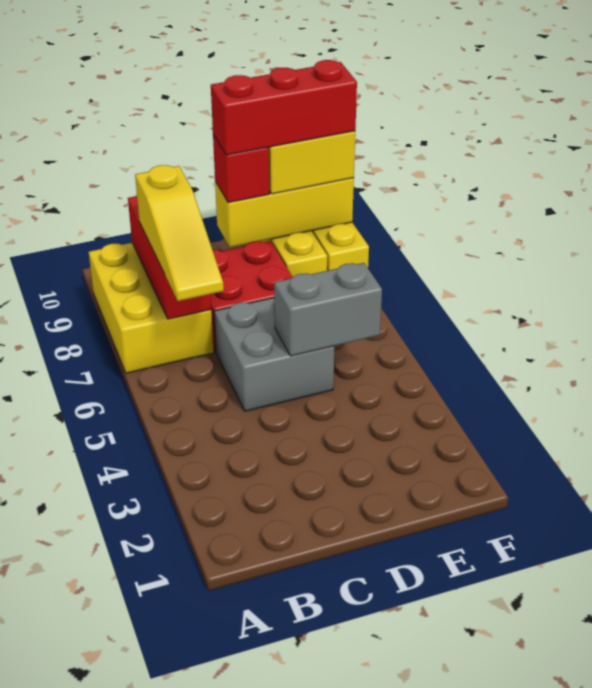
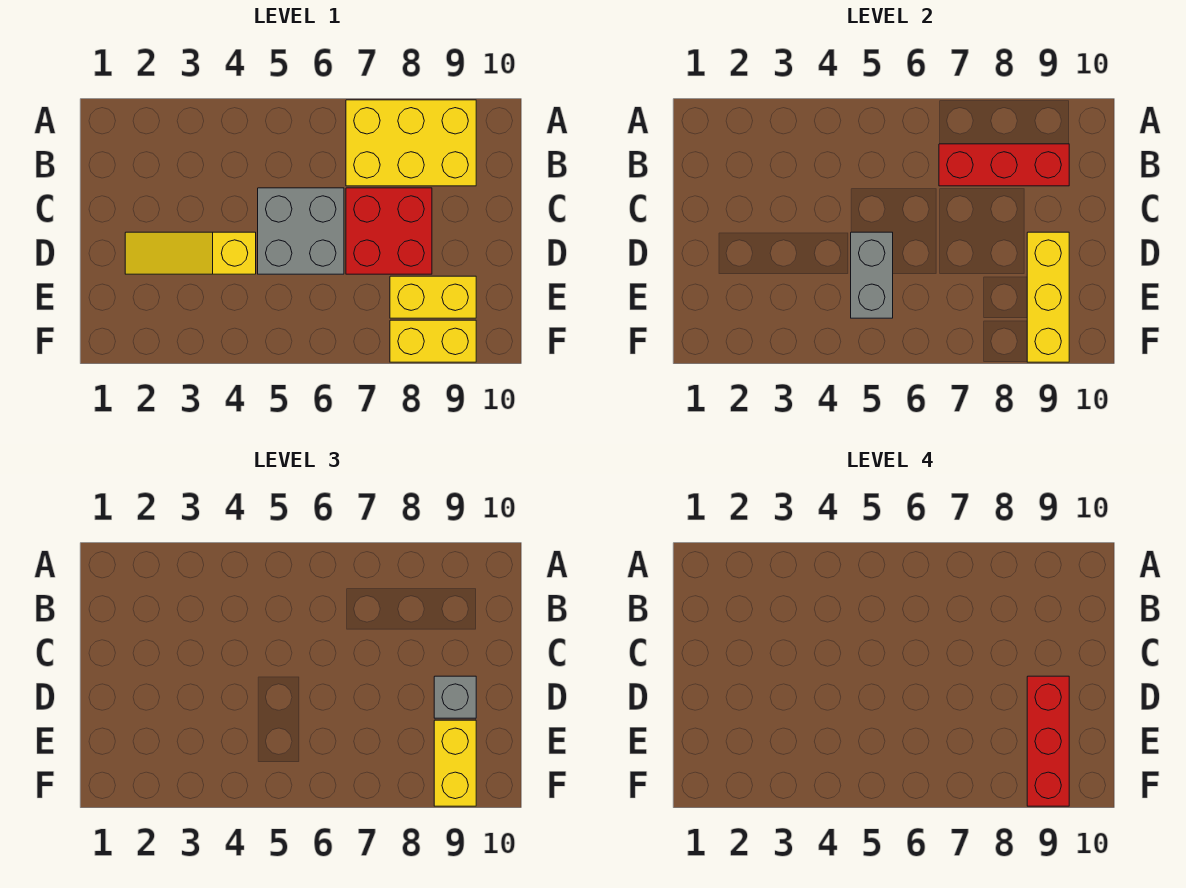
yellow slope B6:B8 level 3 top 8 -> yellow slope D2:D4 level 1 top 4
red brick D9 level 3 -> grey brick D9 level 3

